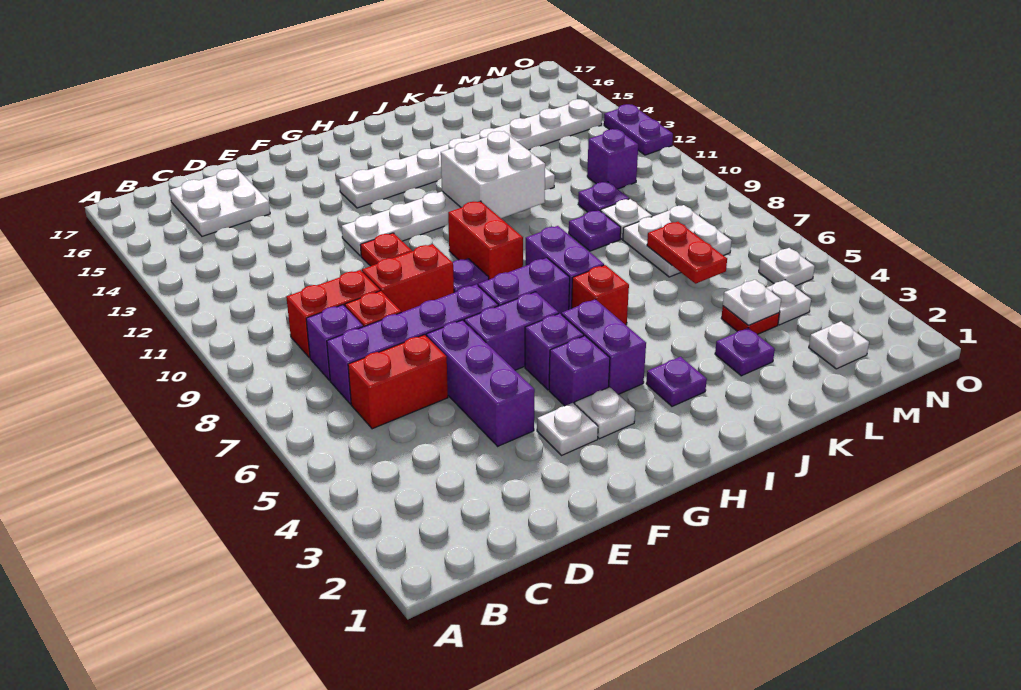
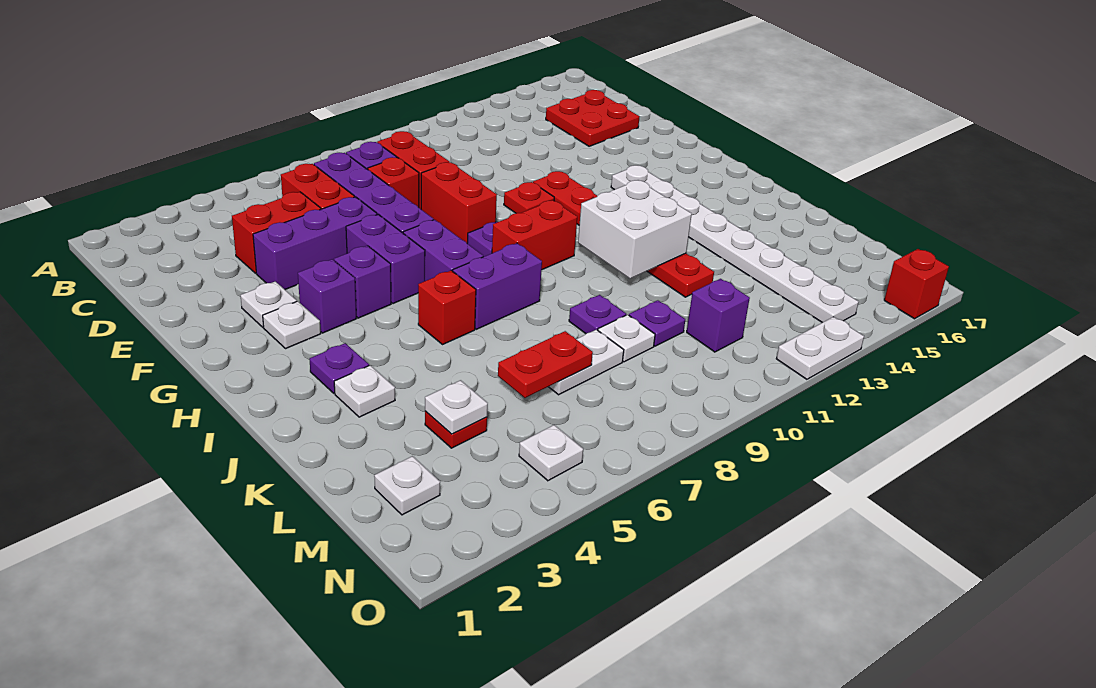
white plate C15:D16 level 1 -> red plate C15:D16 level 1
none -> red brick D4:D5 level 1
white plate F12:K12 level 1 -> red plate F12:K12 level 1
purple brick H4:H5 level 1 -> none
purple plate K3 level 1 -> none
white plate L7:M8 level 1 -> white plate L7:L8 level 1
white plate M4 level 1 -> white plate J3 level 1
purple plate O12:O13 level 1 -> white plate O12:O13 level 1
none -> red brick O16 level 1

